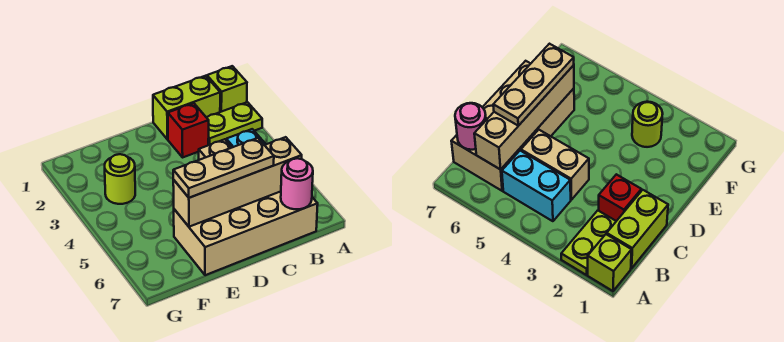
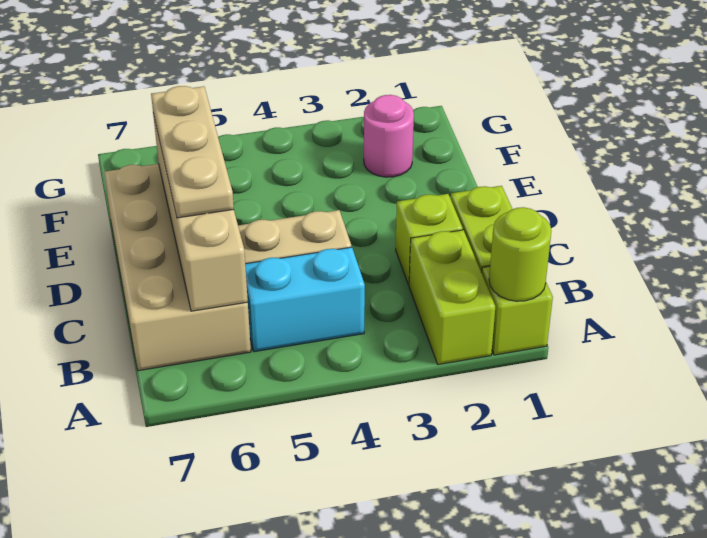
lime plate A2:B2 level 1 -> lime brick A2:B2 level 1
pink round brick B7 level 2 -> pink round brick F2 level 1
red brick C2 level 1 -> lime brick C2 level 1
lime round brick F3 level 1 -> lime round brick A1 level 2

